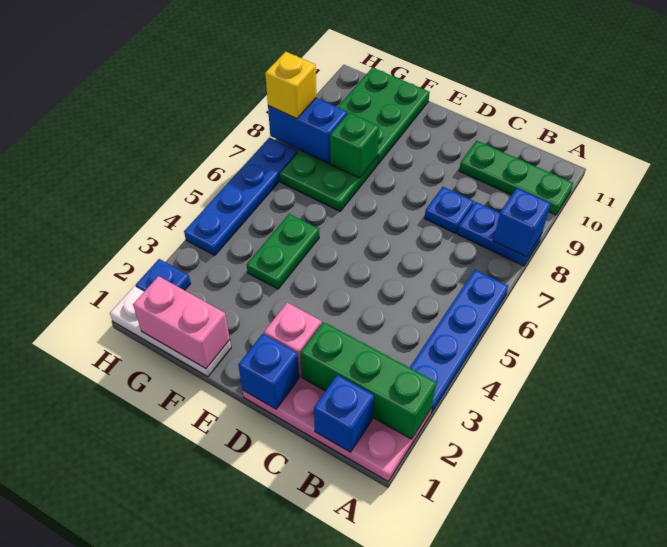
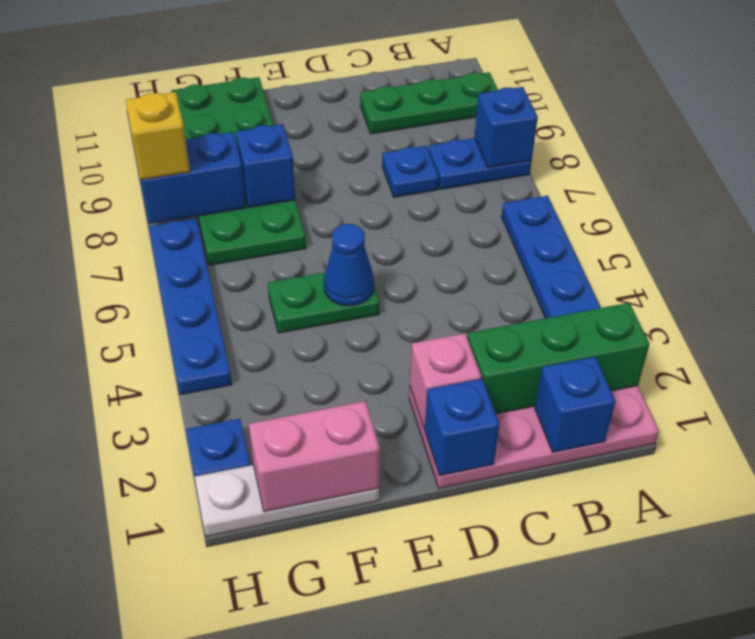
none -> blue cone E5 level 2
green plate F4:F5 level 1 -> green plate E5:F5 level 1
green brick F8 level 2 -> blue brick F8 level 2

